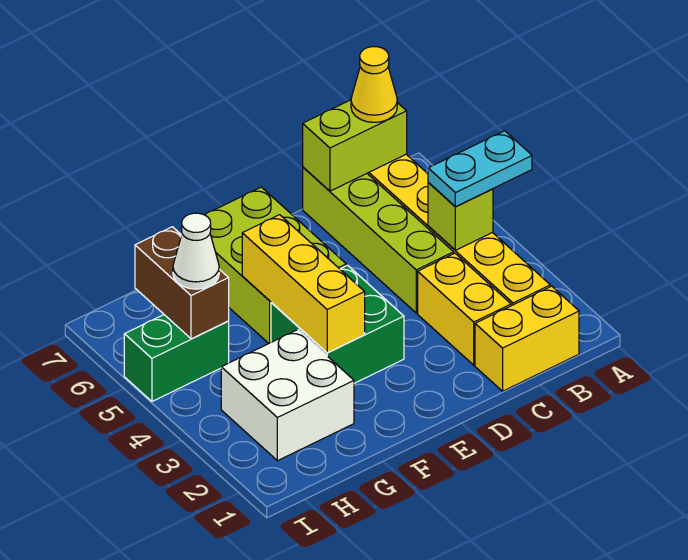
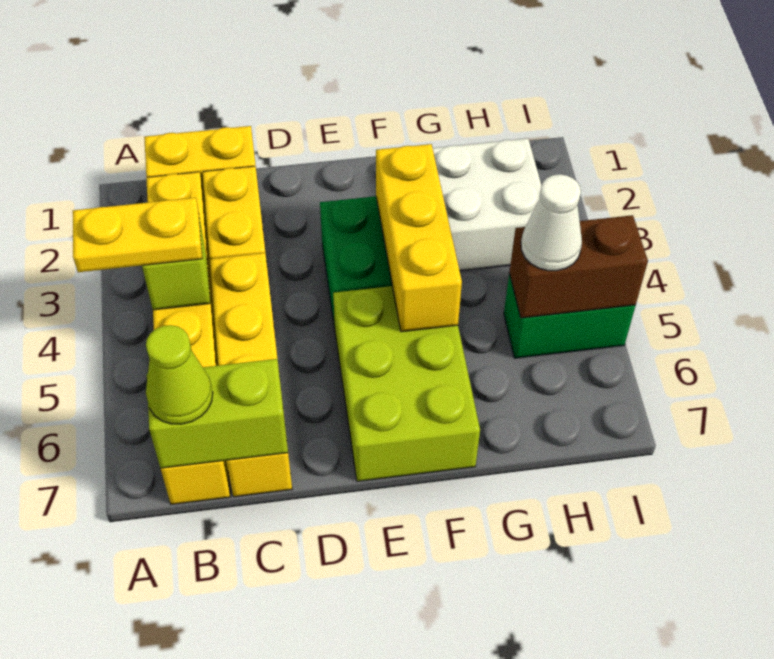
cyan plate A4:B4 level 3 -> yellow plate A4:B4 level 3
yellow cone B7 level 3 -> lime cone B7 level 3
lime brick C4:C7 level 1 -> yellow brick C4:C7 level 1
brown brick H5:H6 level 2 -> brown brick H5:I5 level 2

